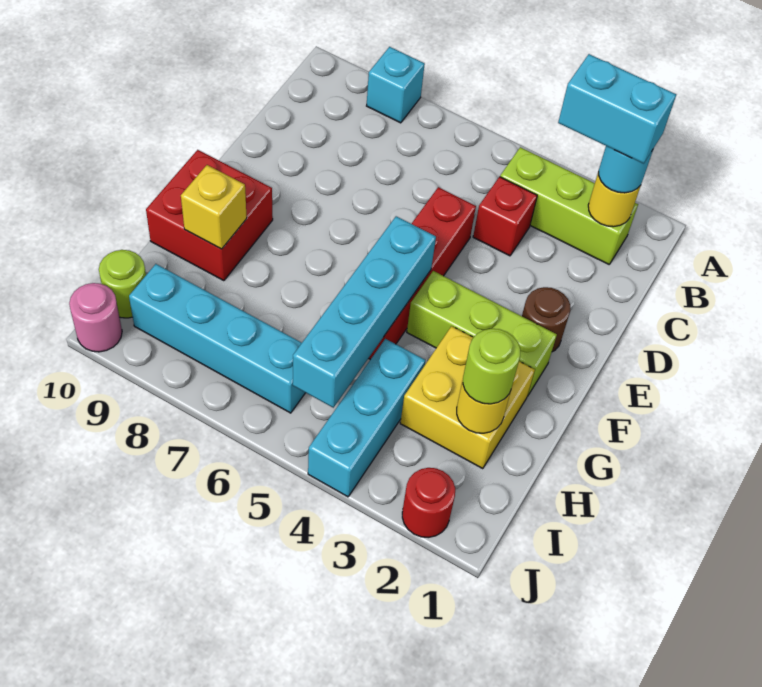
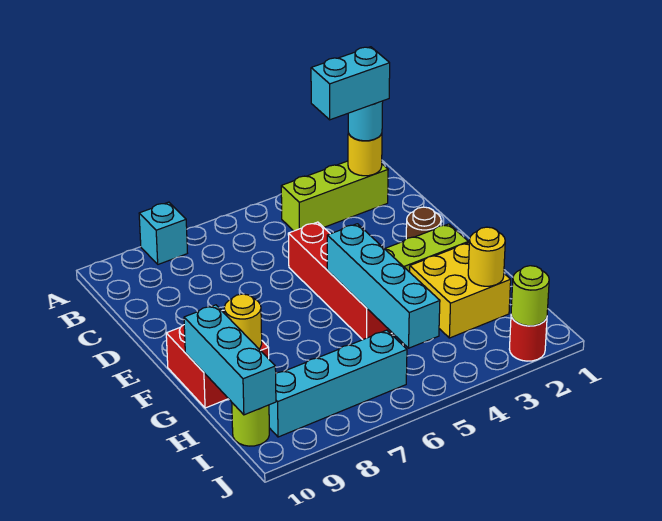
red brick C4 level 1 -> none
yellow brick G9 level 2 -> yellow round brick G9 level 2
lime round brick H2 level 3 -> lime round brick J2 level 2
cyan brick H4:J4 level 1 -> cyan brick G10:I10 level 2
pink round brick J10 level 1 -> none

